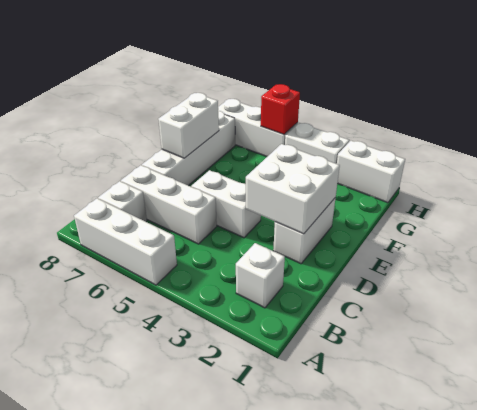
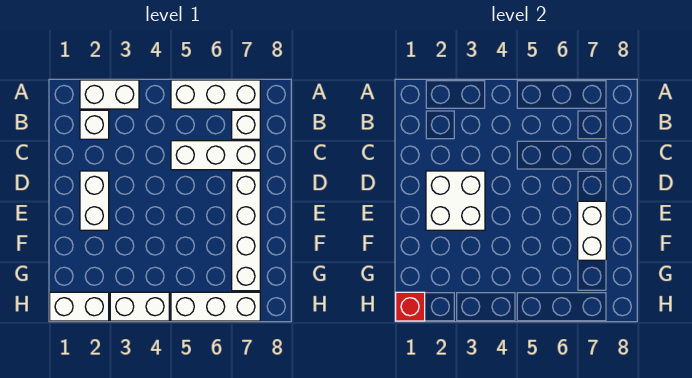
white brick D4:D5 level 1 -> white brick A2:A3 level 1
red brick H5 level 2 -> red brick H1 level 2

